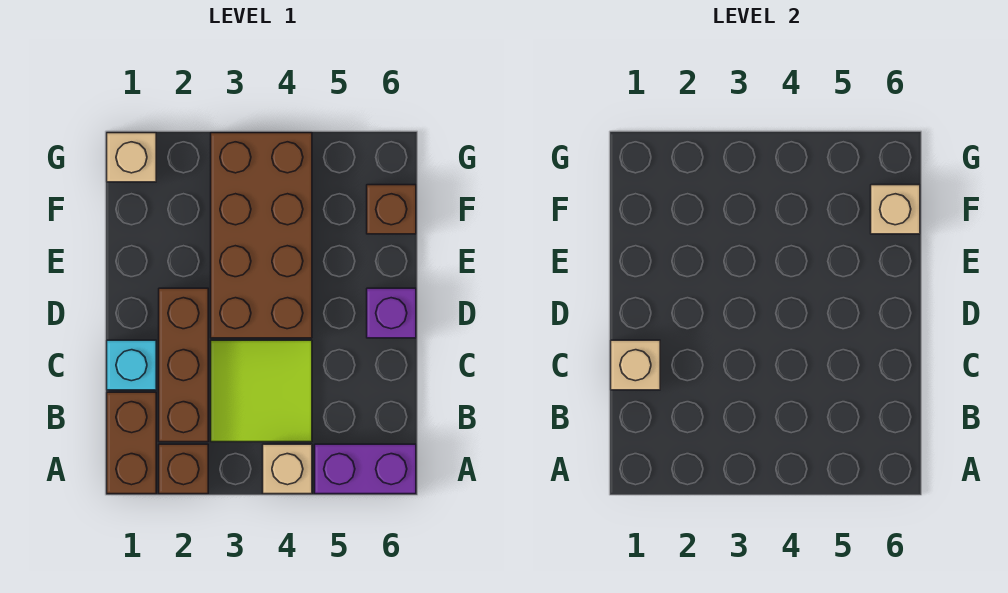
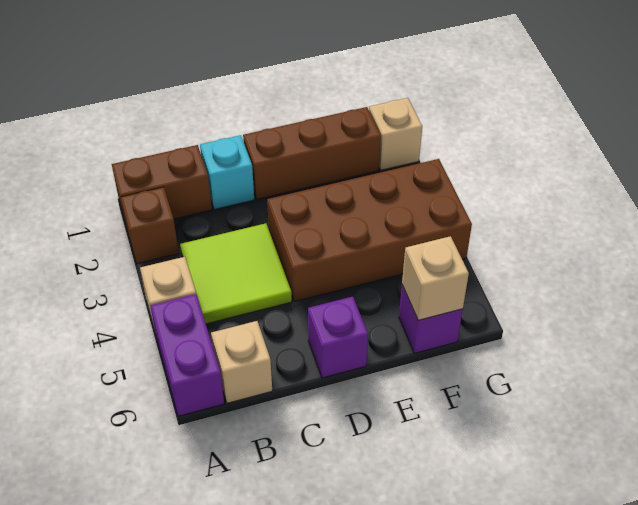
brown brick B2:D2 level 1 -> brown brick D1:F1 level 1
tan brick C1 level 2 -> tan brick B6 level 1
brown brick F6 level 1 -> purple brick F6 level 1

